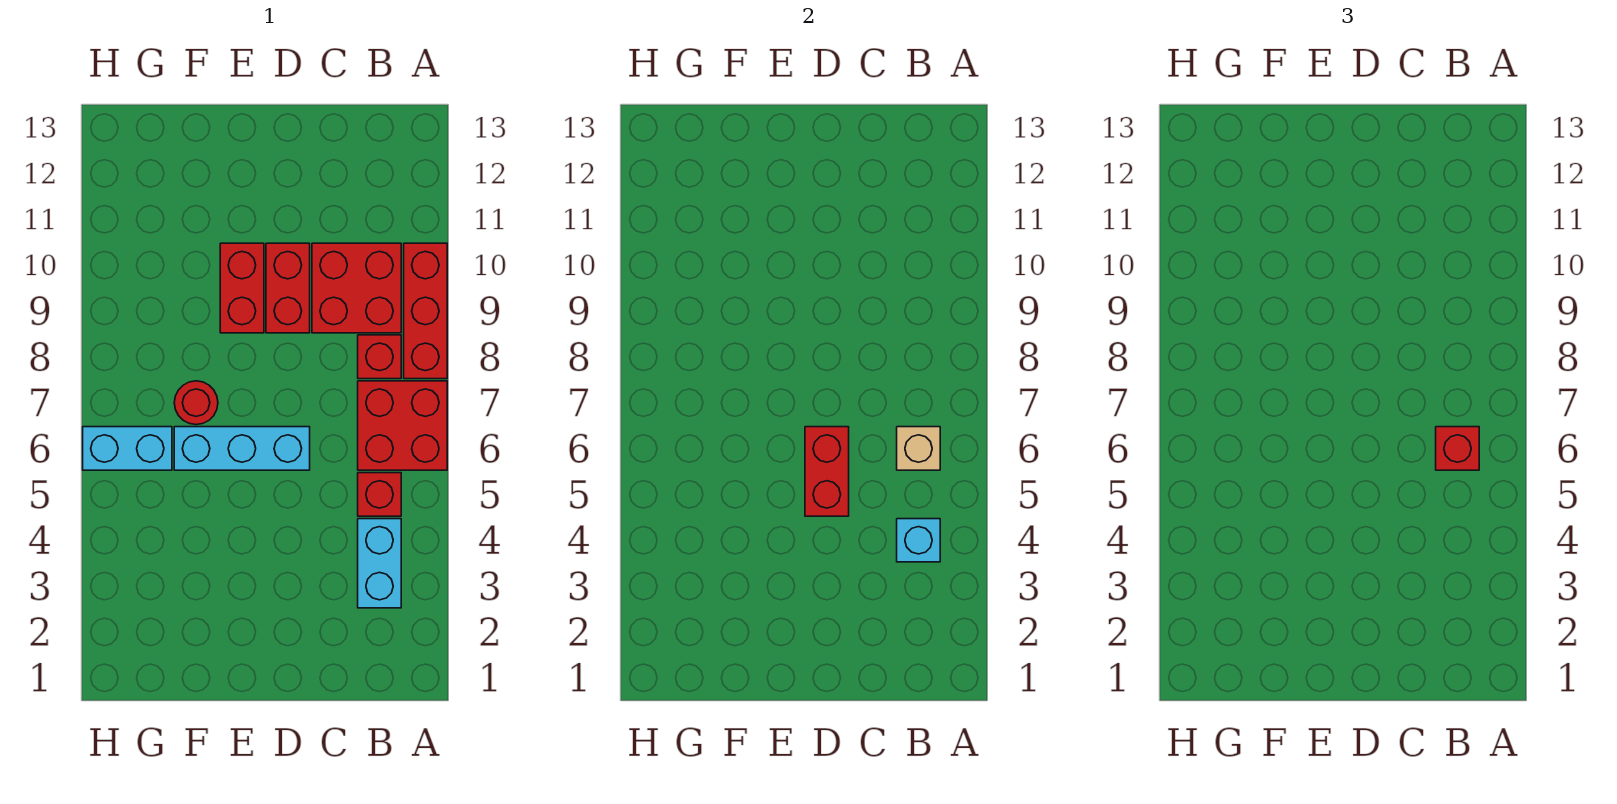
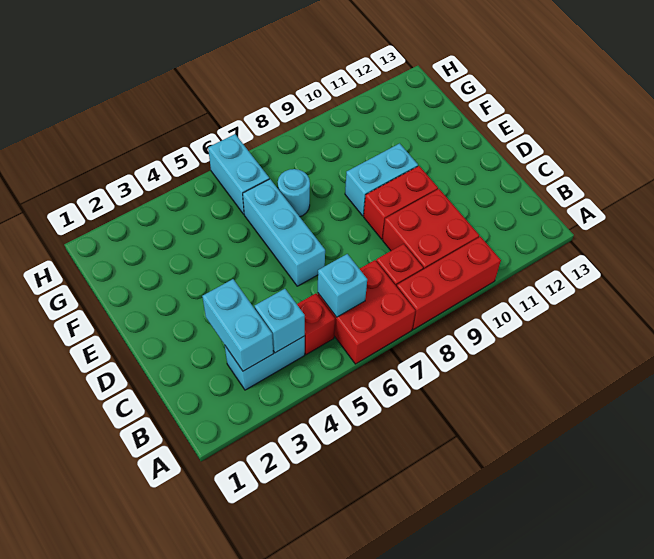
none -> cyan brick B3:C3 level 2
tan brick B6 level 2 -> cyan brick B6 level 2
red brick B6 level 3 -> none
red brick D5:D6 level 2 -> none
red brick E9:E10 level 1 -> cyan brick E9:E10 level 1
red round brick F7 level 1 -> cyan round brick F7 level 1

